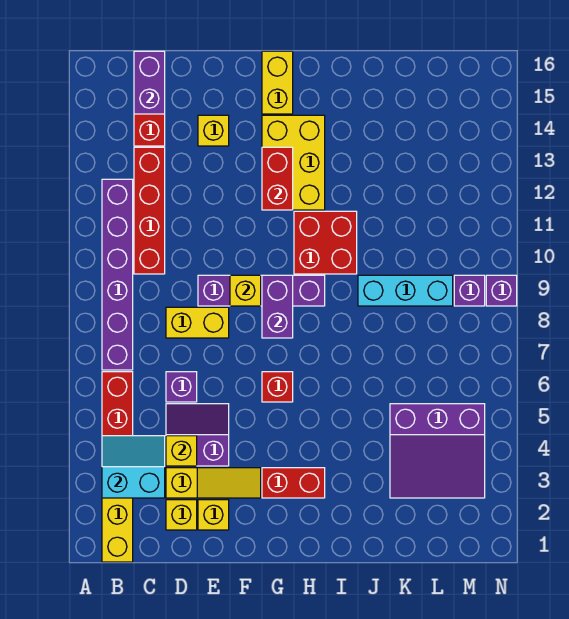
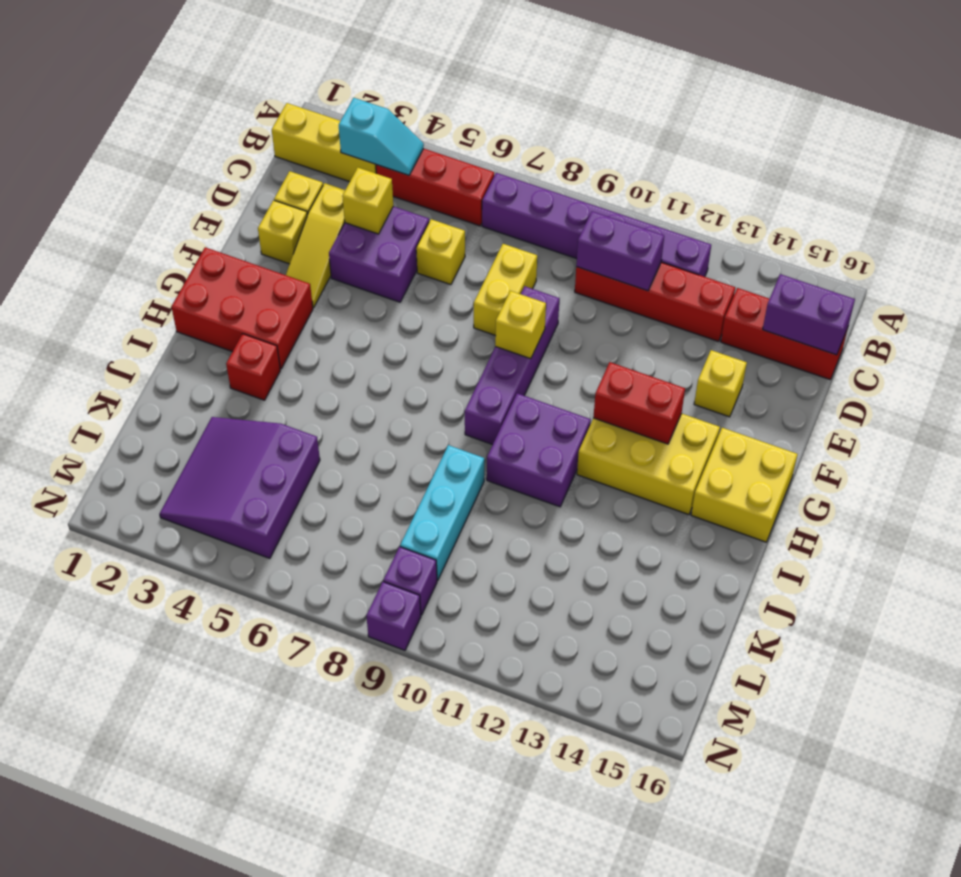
cyan slope B3:C4 level 2 top 3 -> cyan slope B3:B4 level 2 top 3
purple slope D4:E5 level 1 top 4 -> purple brick D4:E5 level 1
purple brick D6 level 1 -> yellow brick D6 level 1
red brick G3:H3 level 1 -> red brick G1:H3 level 1
red brick G6 level 1 -> red brick I3 level 1
purple brick G8:G9 level 2 -> purple brick C10:C11 level 2
yellow brick G15:G16 level 1 -> yellow brick G15:H16 level 1
red brick H10:I11 level 1 -> purple brick H10:I11 level 1

